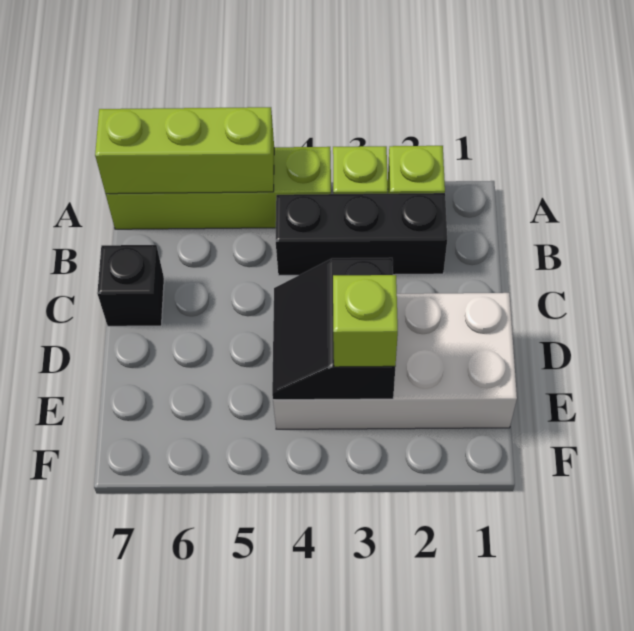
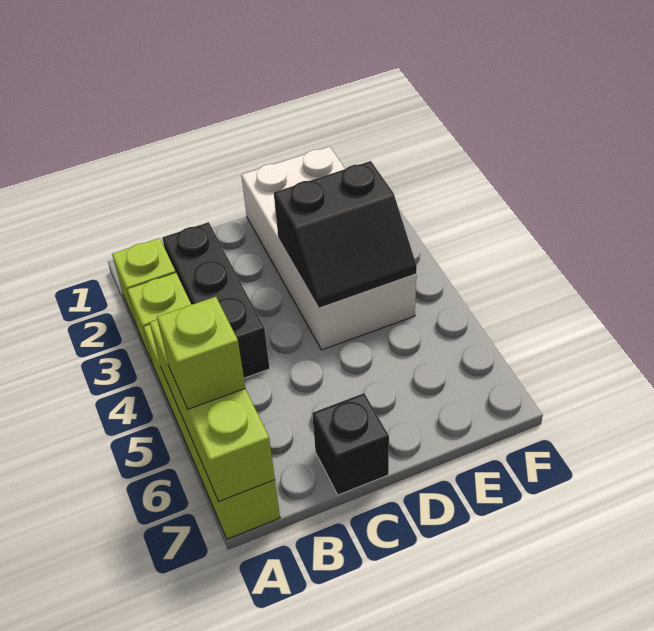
lime brick E3 level 3 -> lime brick A6 level 3

